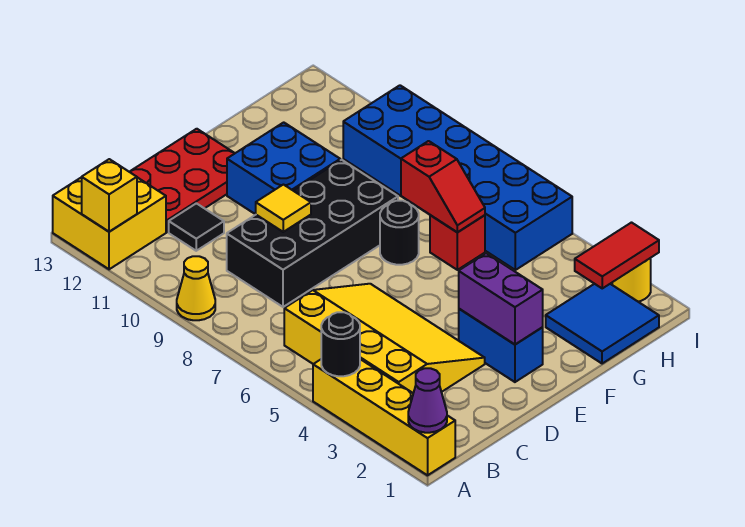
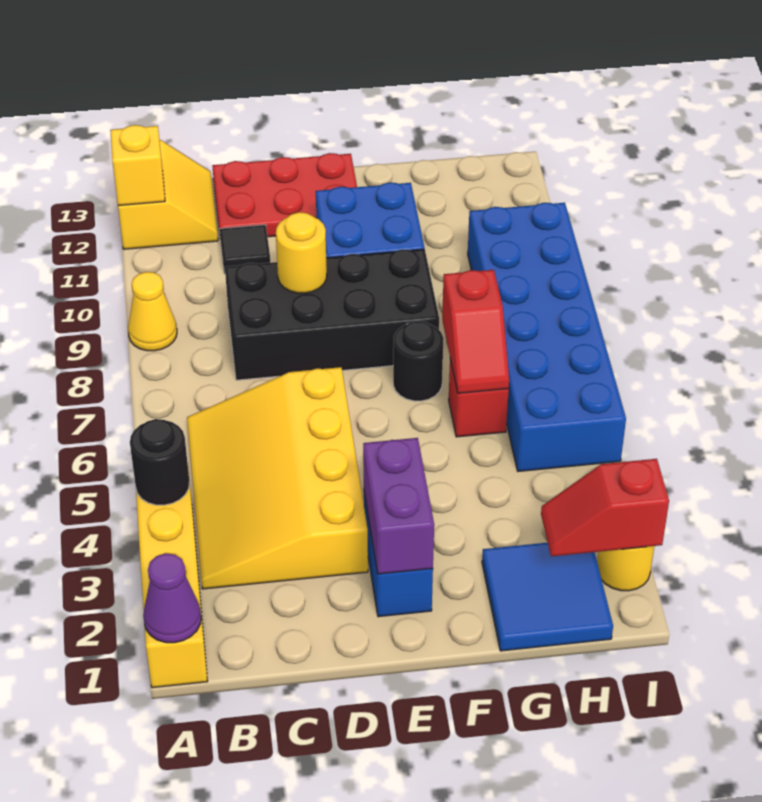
yellow brick A12:B13 level 1 -> yellow slope A12:B13 level 1 top A
yellow slope B3:D6 level 1 top B -> yellow slope B3:D6 level 1 top D
yellow tile D9 level 2 -> yellow round brick D9 level 2
red tile H2:I2 level 2 -> red slope H2:I2 level 2 top I

